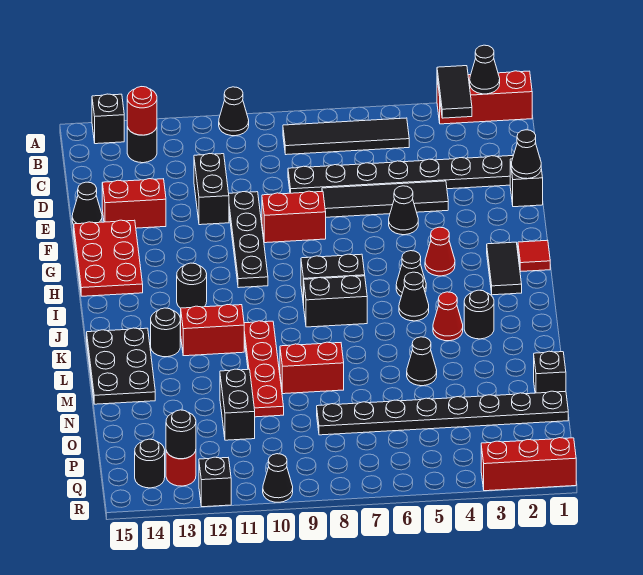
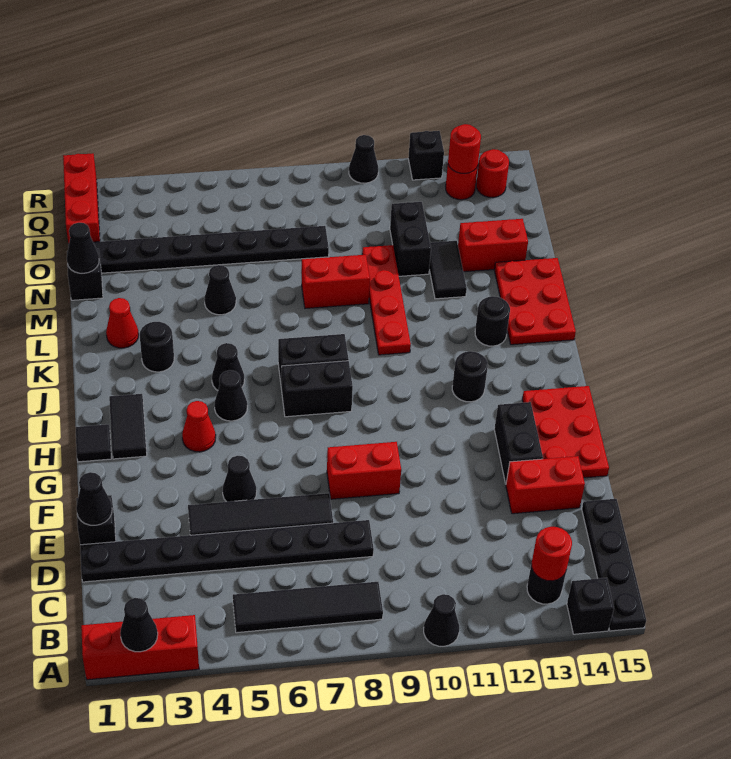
black tile A3:B3 level 2 -> black tile M12:N12 level 1
black brick D11:E11 level 1 -> black brick F13:G13 level 1
black plate E10:H10 level 1 -> black plate A15:D15 level 1
black cone E15 level 1 -> black cone N1 level 2
red tile H1 level 1 -> black tile H1 level 1
red cone K4 level 1 -> red cone L2 level 1
red brick K11:K12 level 1 -> red brick N13:N14 level 1
black plate K14:M15 level 1 -> red plate K14:M15 level 1
black round brick Q13 level 2 -> red round brick Q13 level 2
black round brick Q14 level 1 -> red round brick Q14 level 1
red brick R1:R3 level 1 -> red brick P1:R1 level 1

